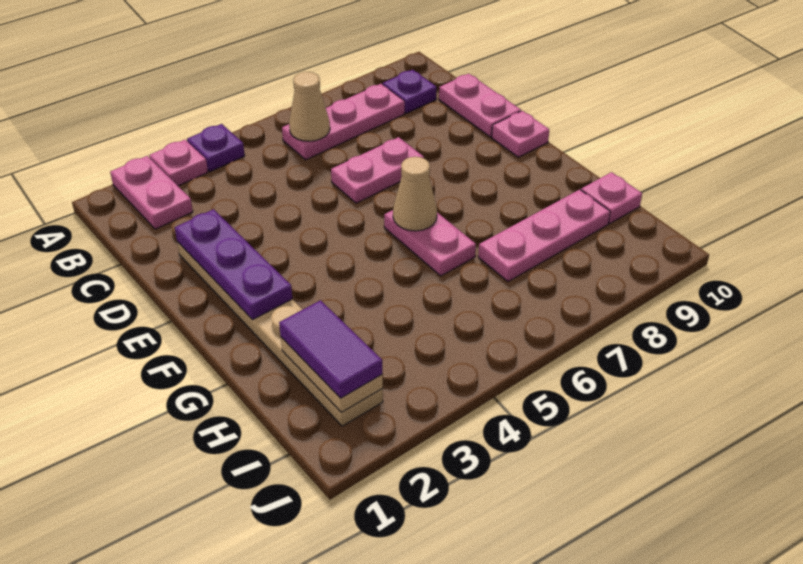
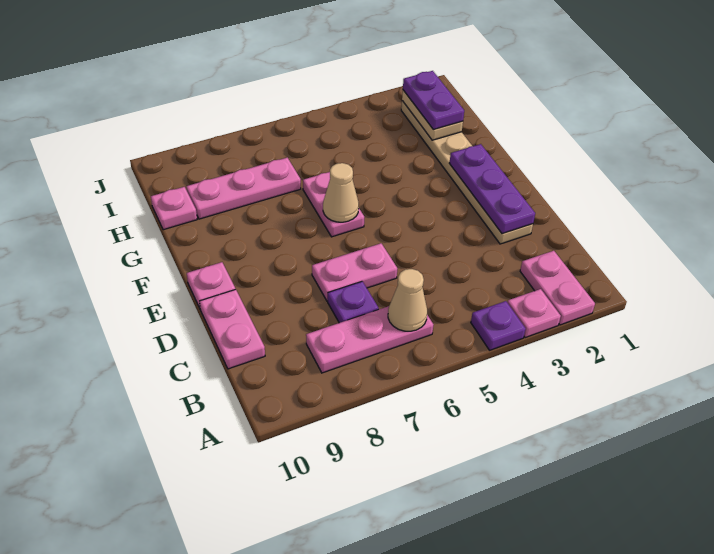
purple plate B9 level 1 -> purple plate C7 level 1
purple tile H2:I2 level 3 -> purple plate H2:I2 level 3

